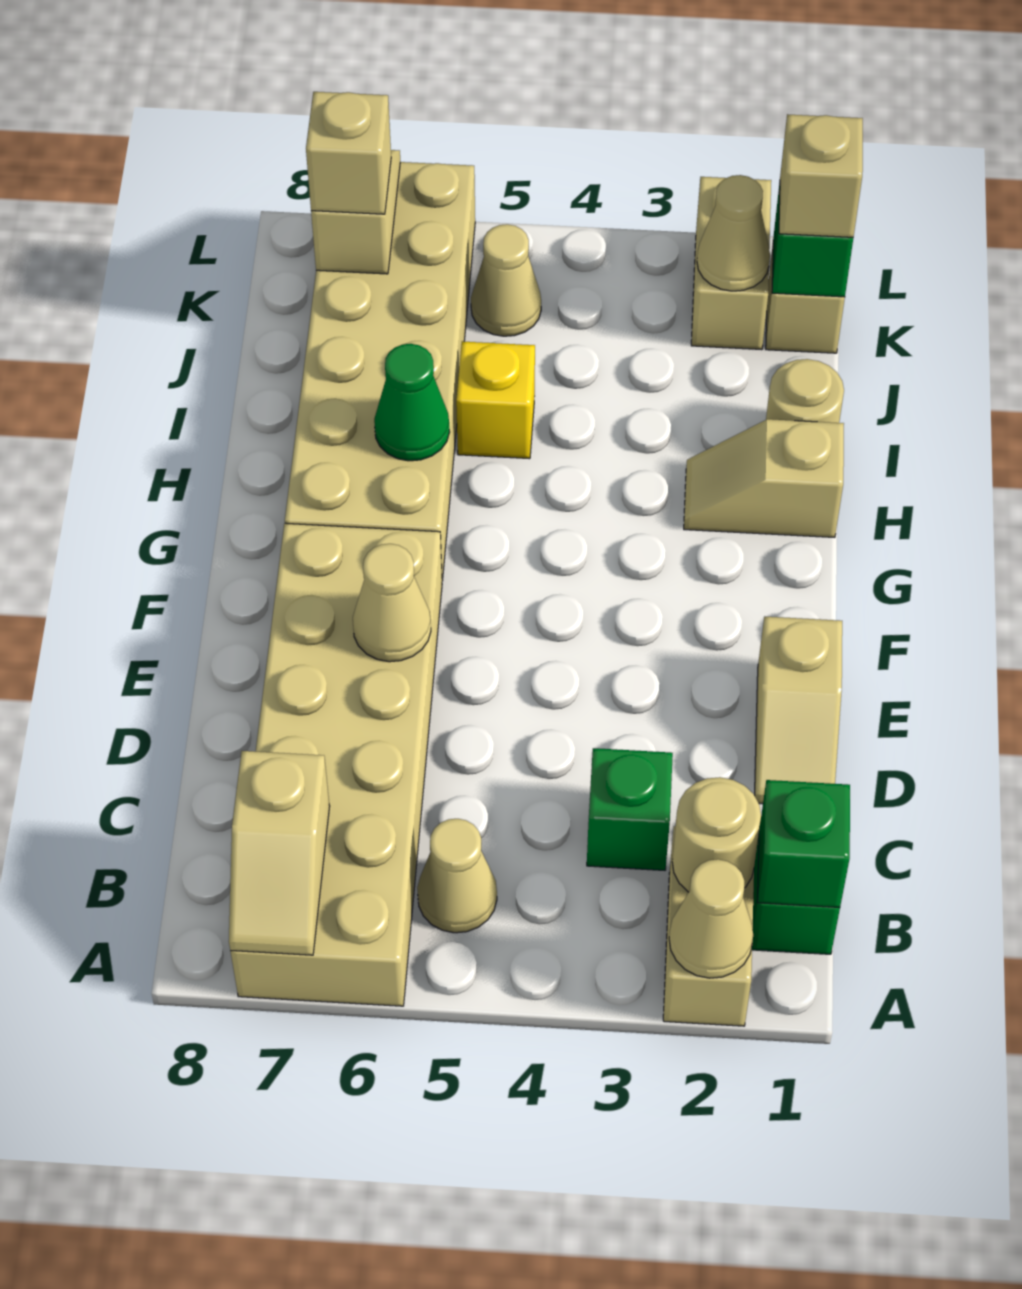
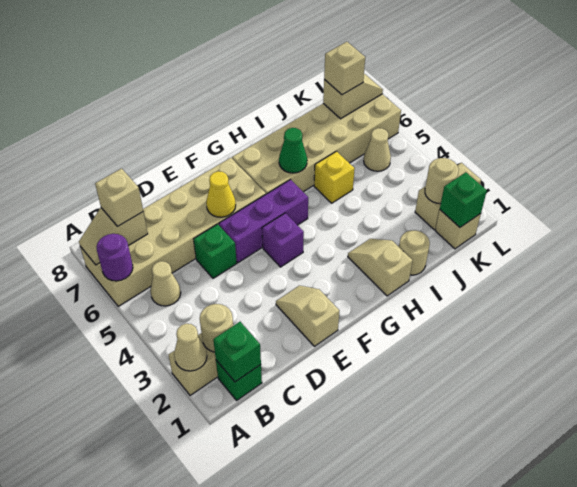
none -> purple round brick A6 level 2
green brick C3 level 1 -> green brick D5 level 1
tan slope D1:E1 level 1 top E -> tan slope E1:E2 level 1 top 1
none -> purple brick E5:G5 level 1
tan cone E6 level 2 -> yellow cone E6 level 2
none -> purple brick F4 level 1
tan brick K1 level 3 -> tan brick B7 level 3
tan cone K2 level 2 -> tan round brick K2 level 2

